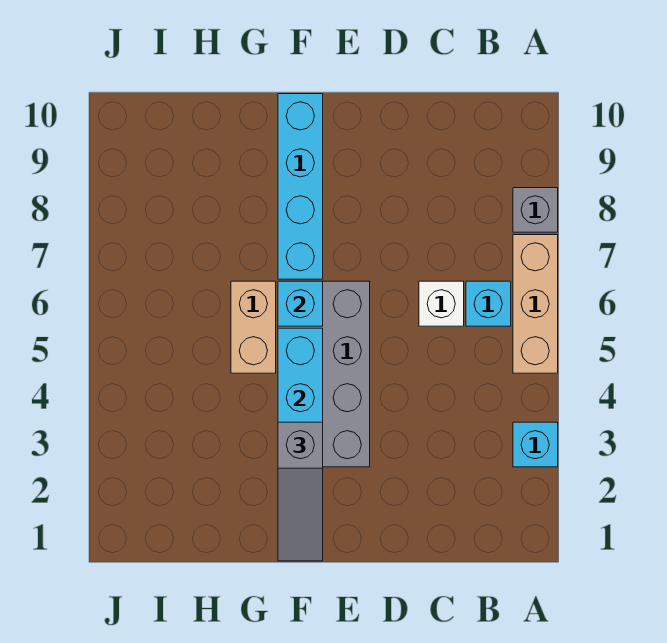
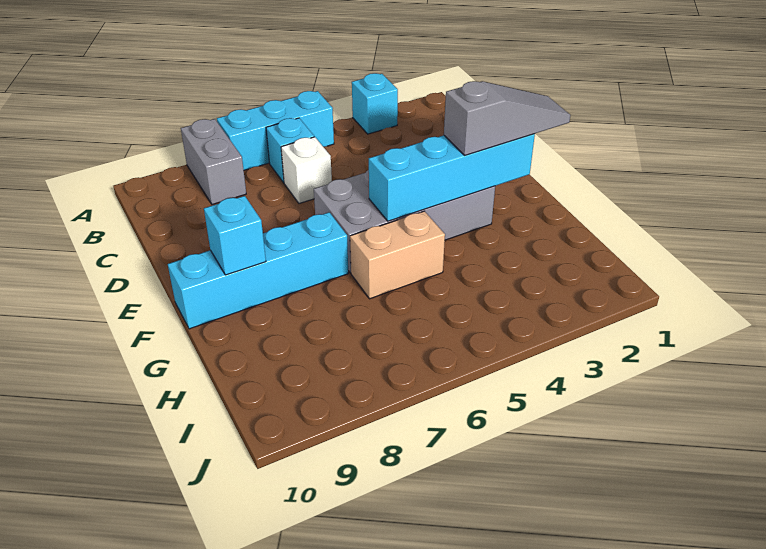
tan brick A5:A7 level 1 -> cyan brick A5:A7 level 1
grey brick A8 level 1 -> grey brick A8:B8 level 1
cyan brick F6 level 2 -> cyan brick F9 level 2

